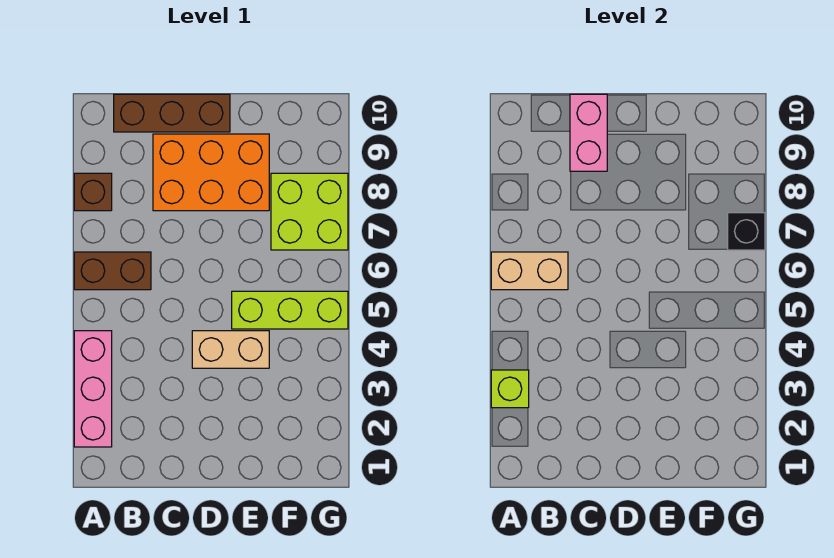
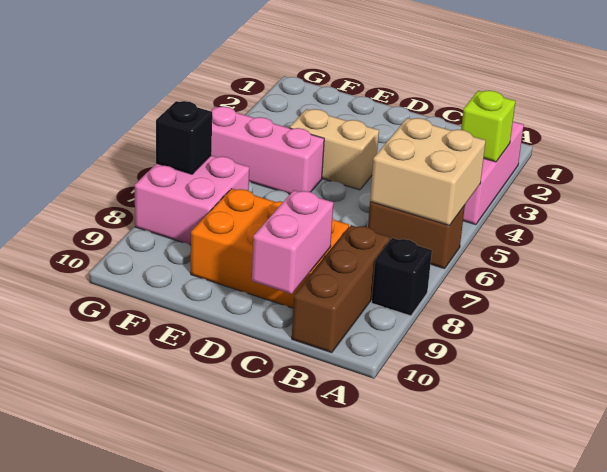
tan brick A6:B6 level 2 -> tan brick A5:B6 level 2
brown brick A8 level 1 -> black brick A8 level 1
brown brick B10:D10 level 1 -> brown brick B8:B10 level 1
lime brick E5:G5 level 1 -> pink brick E5:G5 level 1
lime brick F7:G8 level 1 -> pink brick F7:G8 level 1

